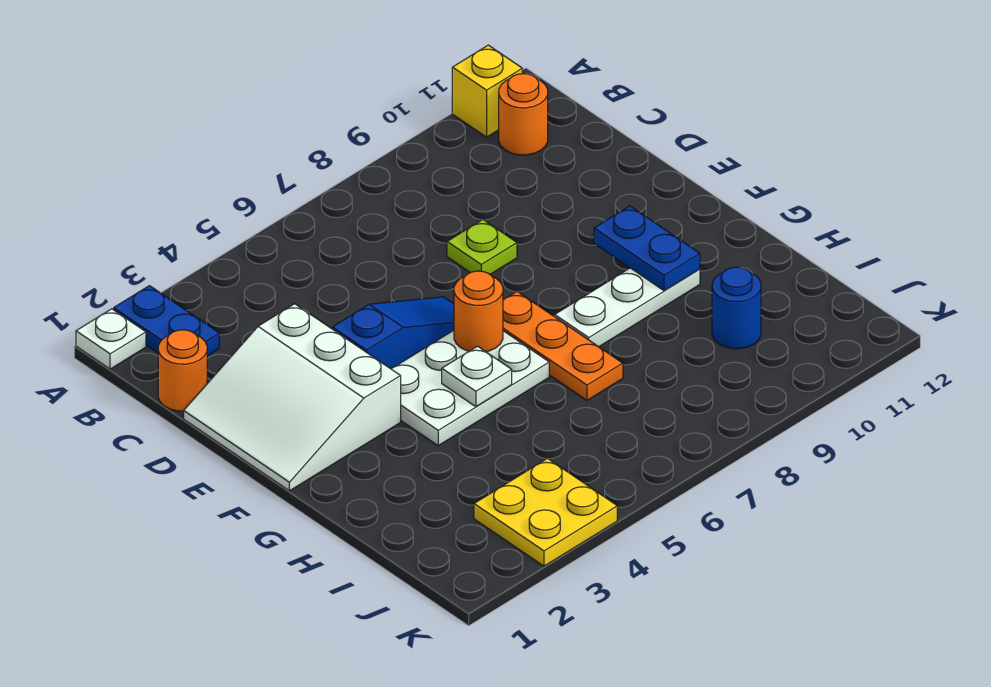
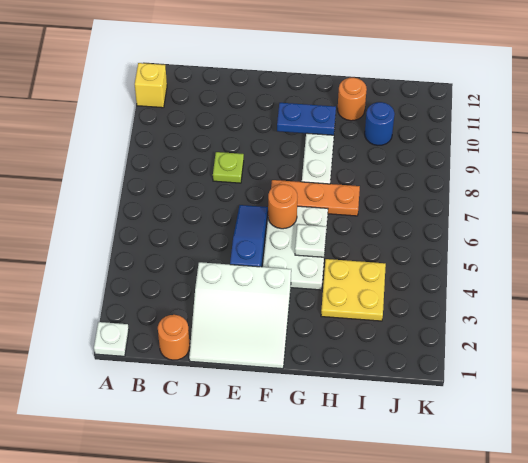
blue plate A2:B2 level 1 -> none
orange round brick B11 level 1 -> orange round brick H11 level 1
yellow plate J3:K4 level 1 -> yellow plate H3:I4 level 1

